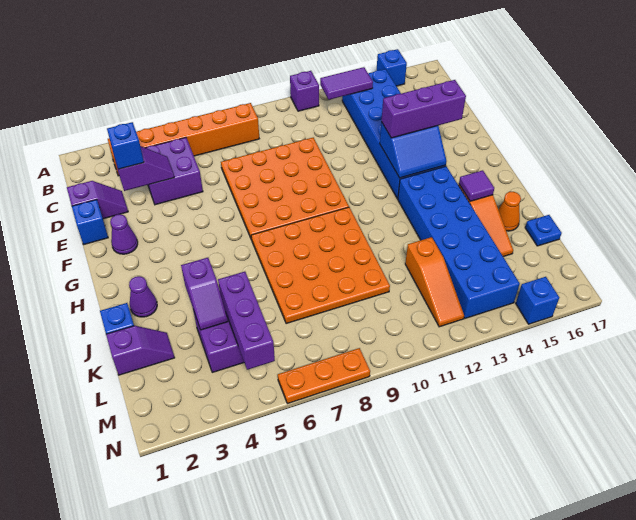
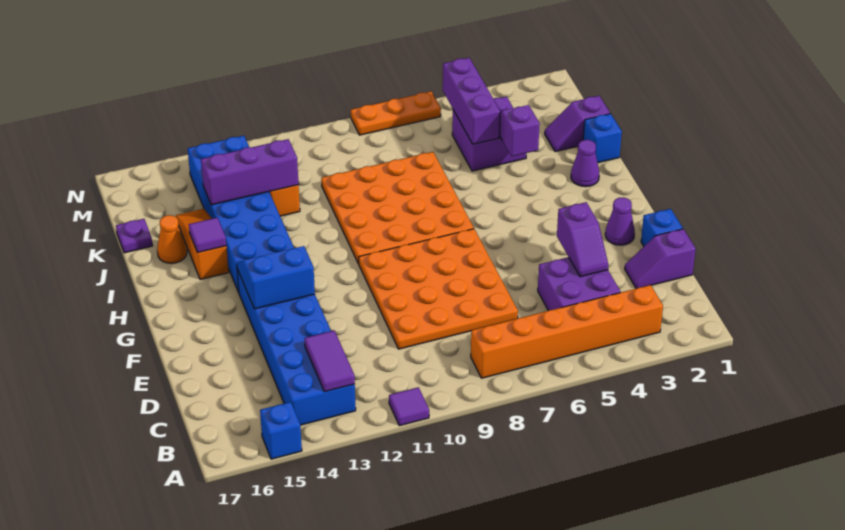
purple brick A11 level 1 -> purple tile A11 level 1
purple tile B12:B13 level 2 -> purple tile B13:C13 level 2
purple slope D3:D4 level 2 top 3 -> purple slope D4:E4 level 2 top E
blue brick D3 level 3 -> none
purple brick F13:F15 level 3 -> purple brick K12:K14 level 2
blue plate K17 level 1 -> purple plate K17 level 1
blue brick N15 level 1 -> none

